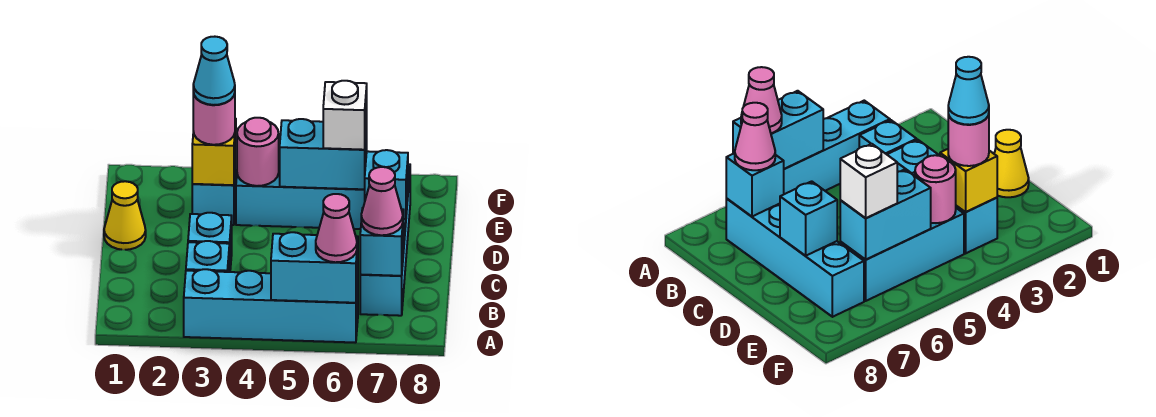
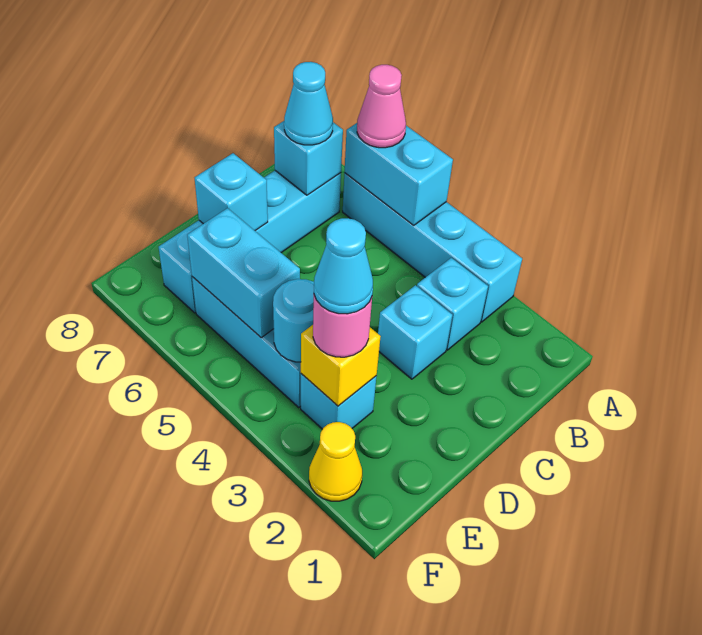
pink cone B7 level 3 -> cyan cone B7 level 3
yellow cone D1 level 1 -> yellow cone F2 level 1
pink round brick E4 level 2 -> cyan round brick E4 level 2
white brick E6 level 3 -> none

